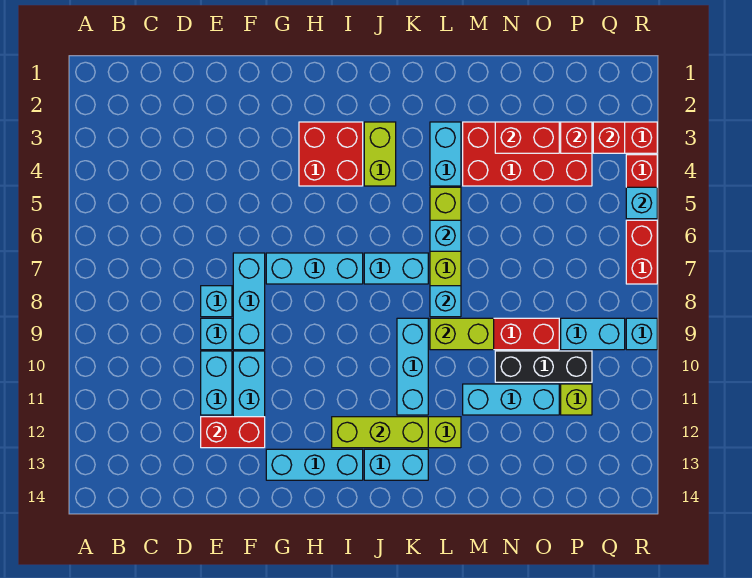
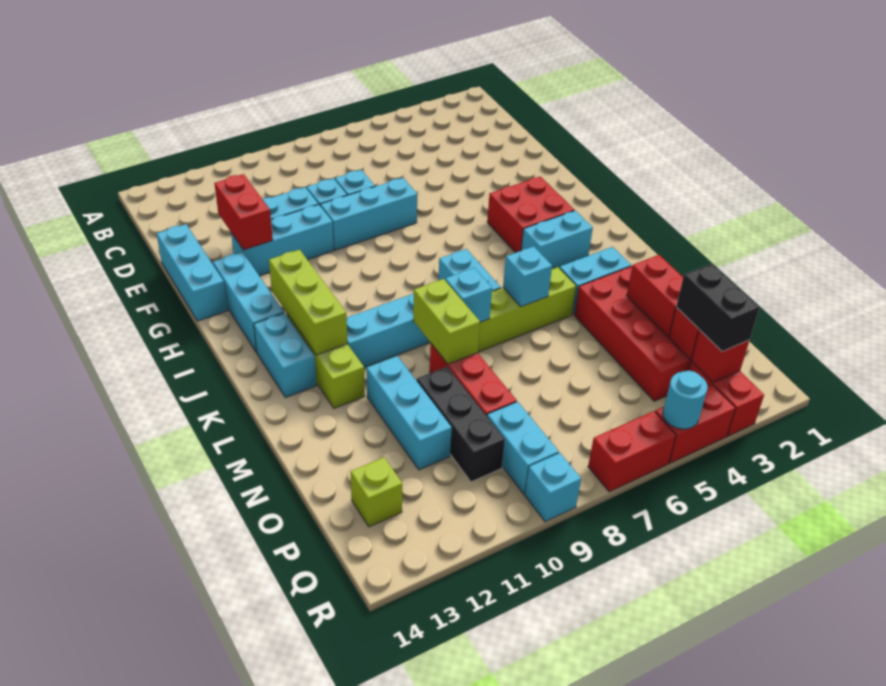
cyan brick G7:I7 level 1 -> cyan brick E14:G14 level 1
lime brick J3:J4 level 1 -> cyan brick J3:J4 level 1
none -> black brick P3:Q3 level 3
lime brick P11 level 1 -> lime brick P13 level 1
cyan brick R5 level 2 -> cyan round brick R5 level 2

